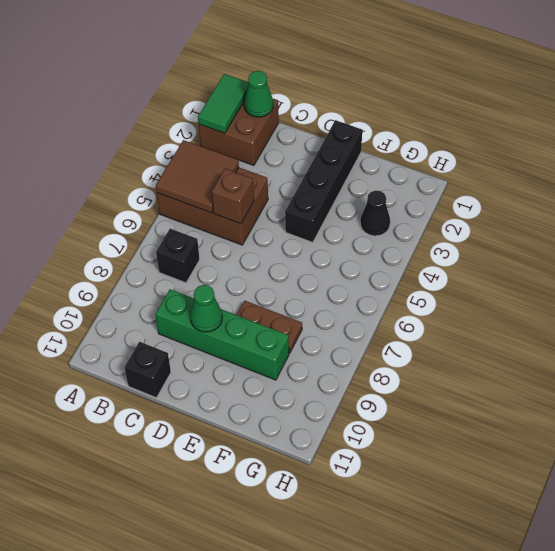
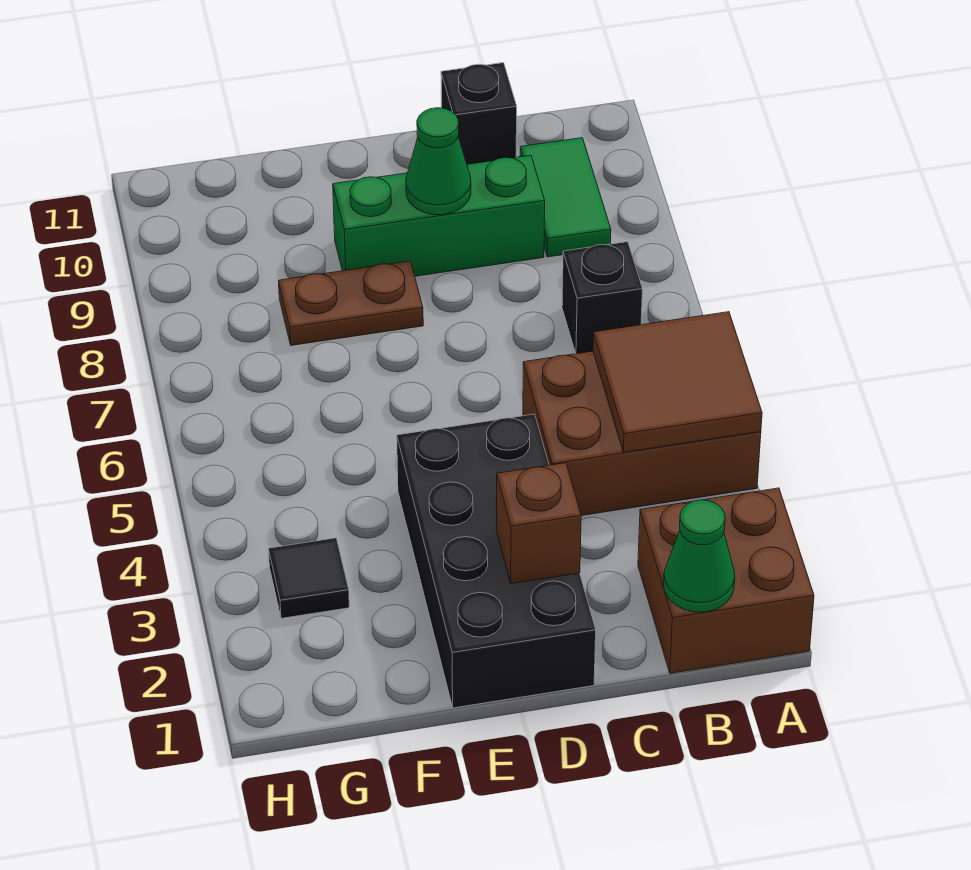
green tile A1:A2 level 2 -> green tile B9:B10 level 1
brown brick C5 level 2 -> brown brick D2 level 2
green brick C9:F9 level 1 -> green brick C9:E9 level 1
black brick E1:E4 level 1 -> black brick D1:E4 level 1
black cone G3 level 1 -> black tile G3 level 1

